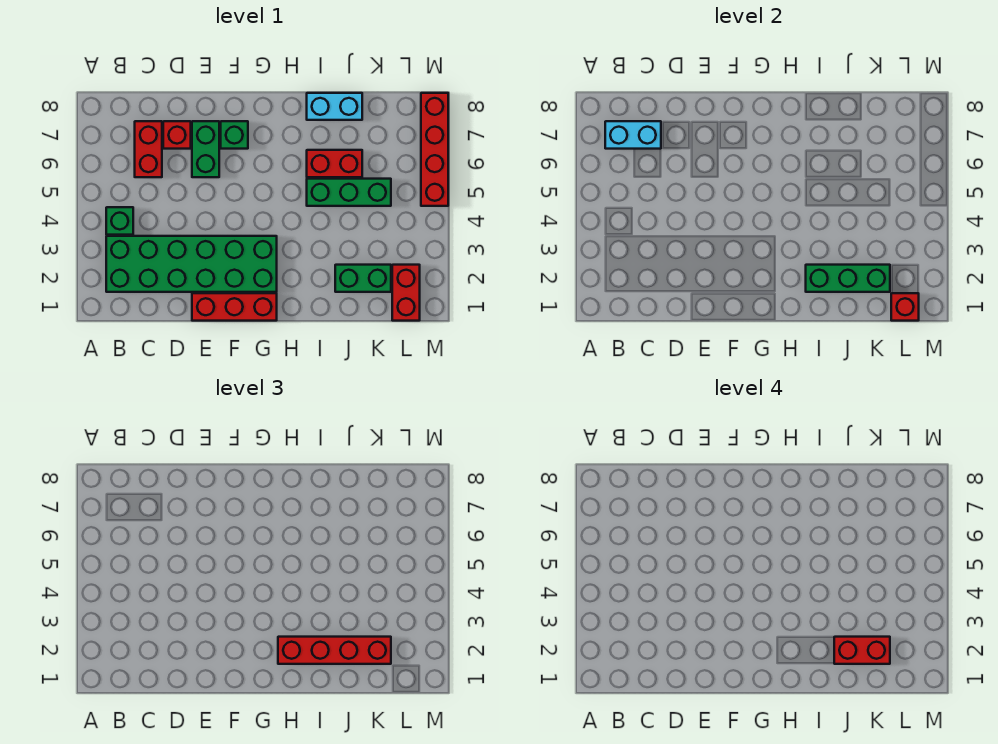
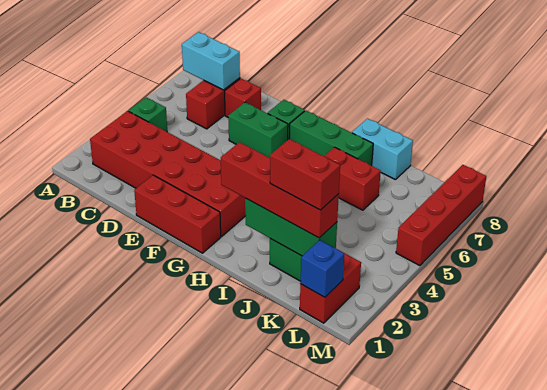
green brick B2:G3 level 1 -> red brick B2:G3 level 1
green brick E6:E7 level 1 -> green brick E6:F6 level 1
green brick I5:K5 level 1 -> green brick G7:I7 level 1
red brick L1 level 2 -> blue brick L1 level 2

